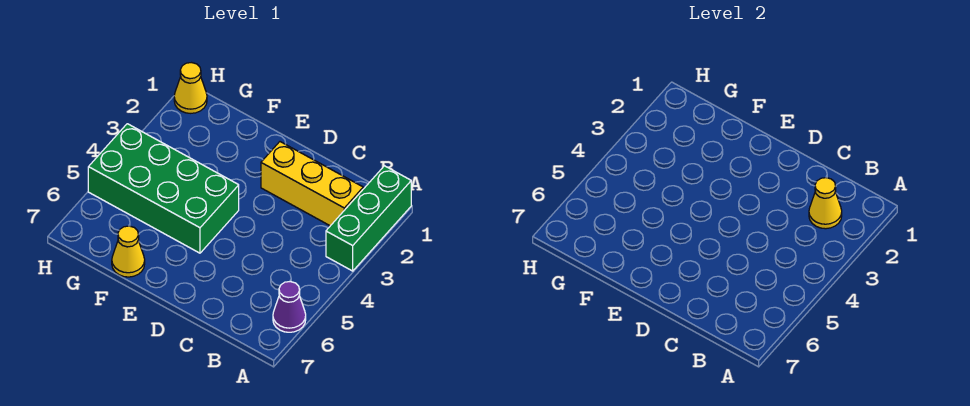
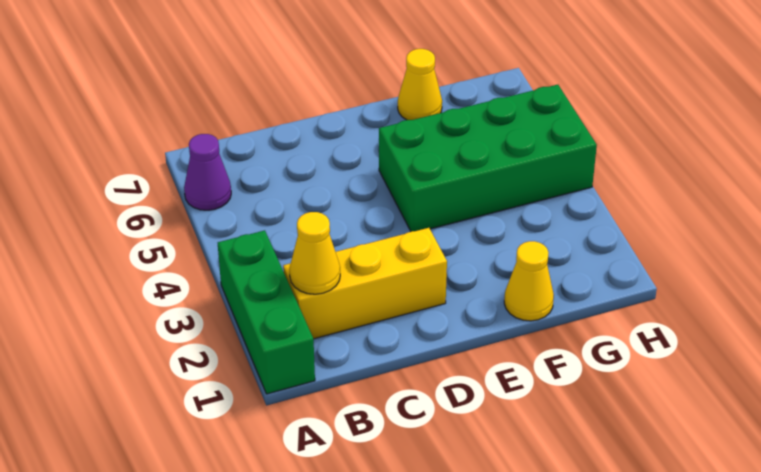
yellow cone H1 level 1 -> yellow cone F1 level 1

